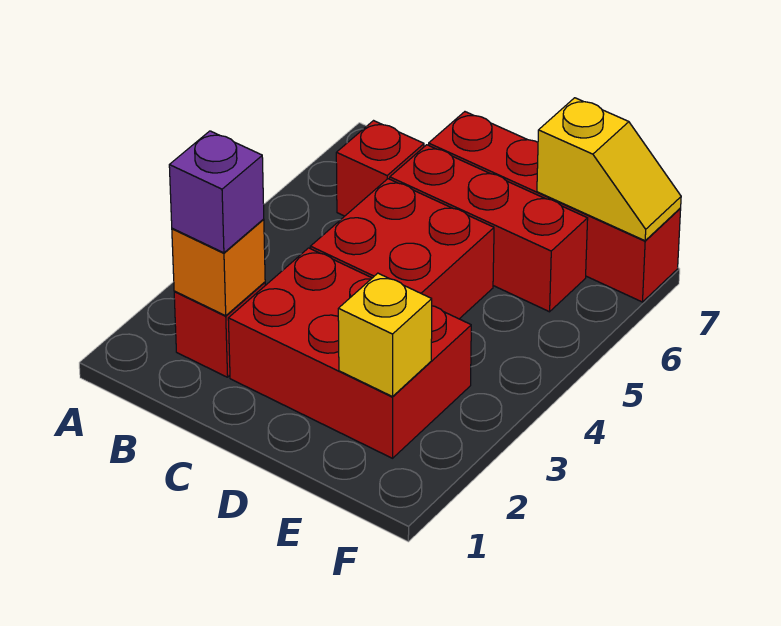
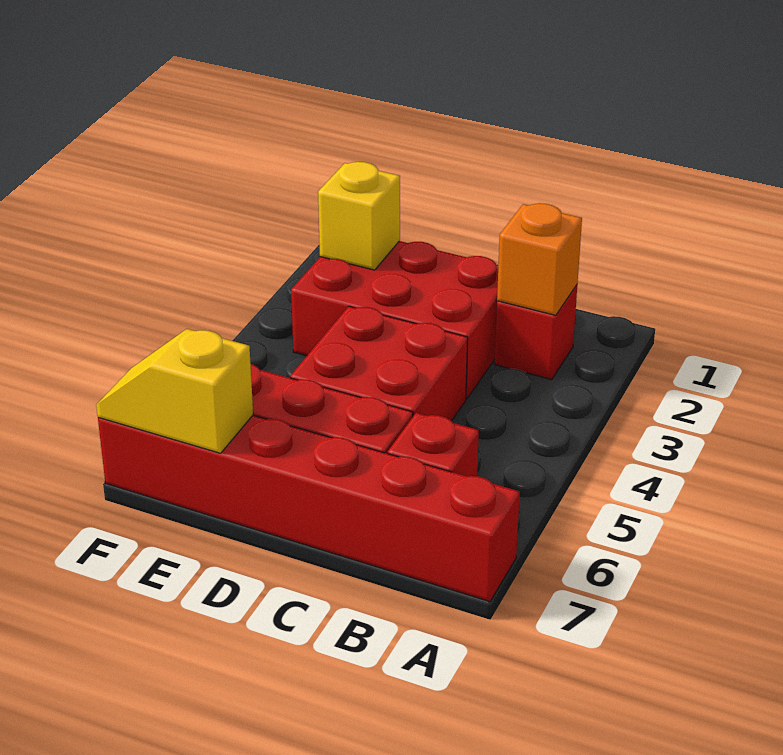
purple brick B2 level 3 -> none
red brick C7:F7 level 1 -> red brick A7:F7 level 1

